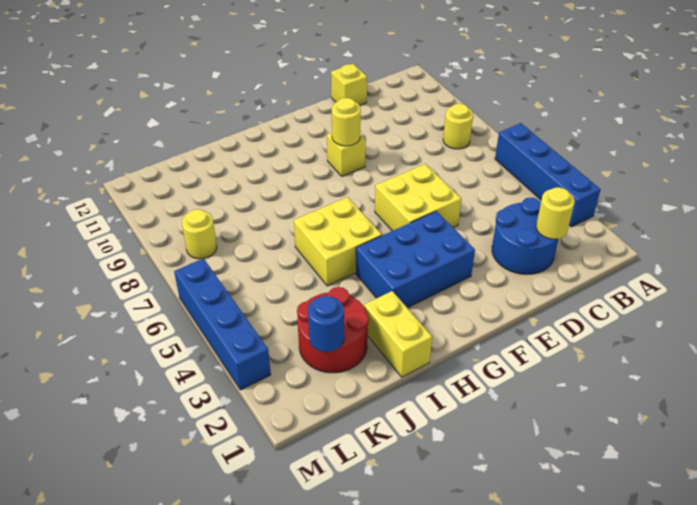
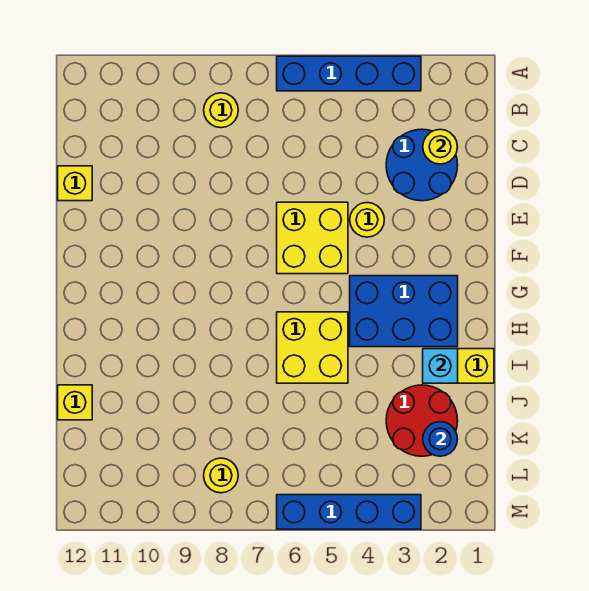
blue brick F3:H4 level 1 -> blue brick G2:H4 level 1
yellow brick F9 level 1 -> yellow brick J12 level 1
yellow round brick F9 level 2 -> yellow round brick E4 level 1
none -> cyan brick I2 level 2

